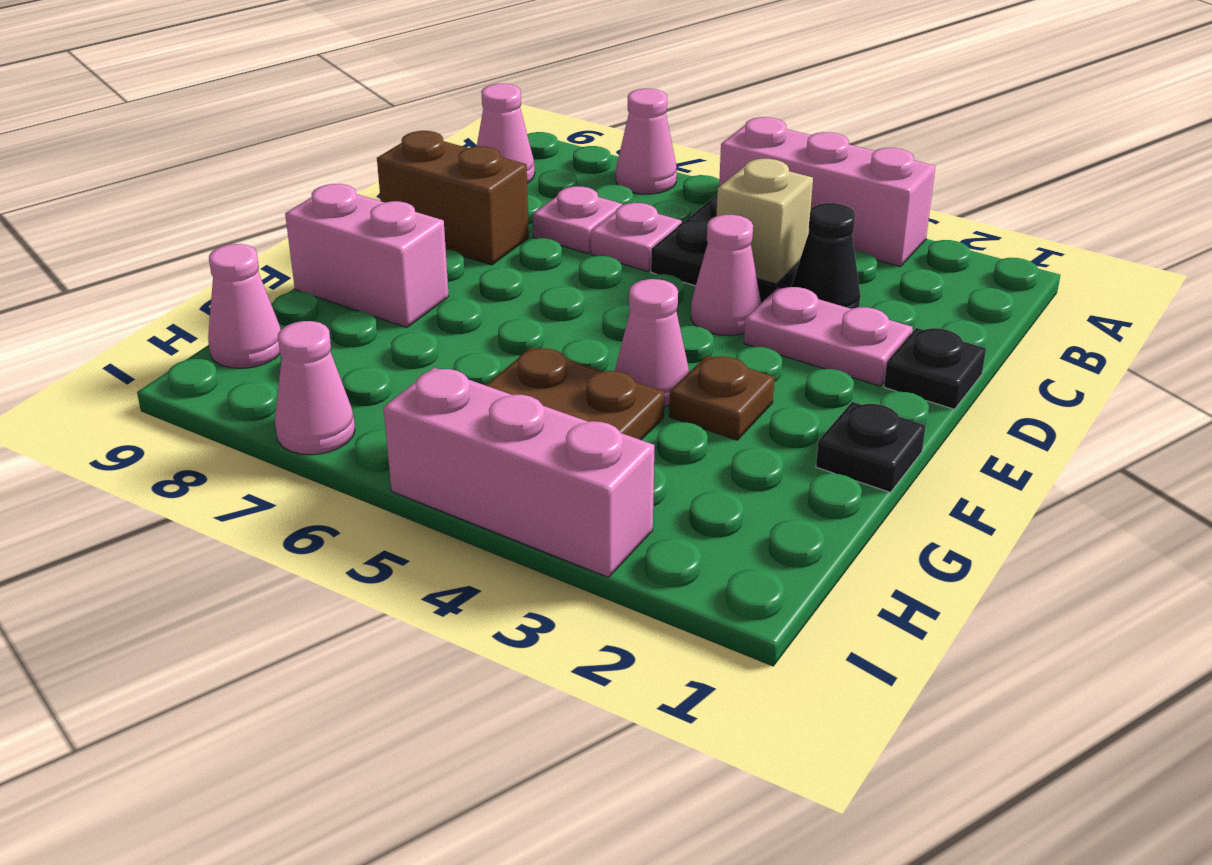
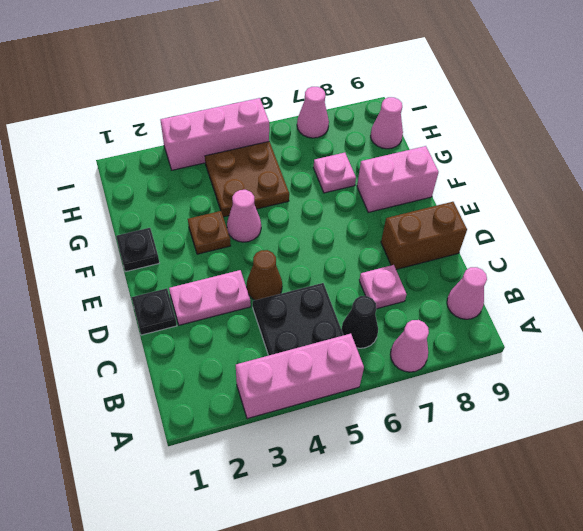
black cone C3 level 1 -> black cone B6 level 1
tan brick C4 level 2 -> none
pink plate C6 level 1 -> pink plate G7 level 1
pink cone D4 level 1 -> brown cone D4 level 1

